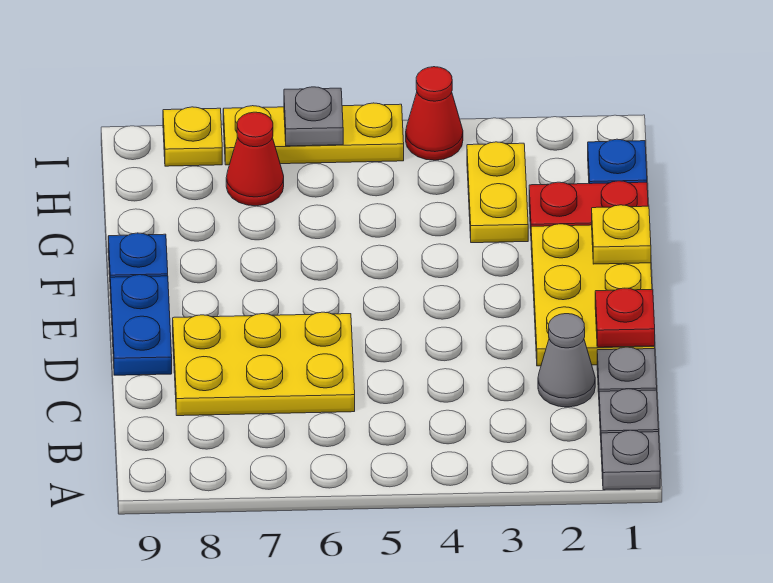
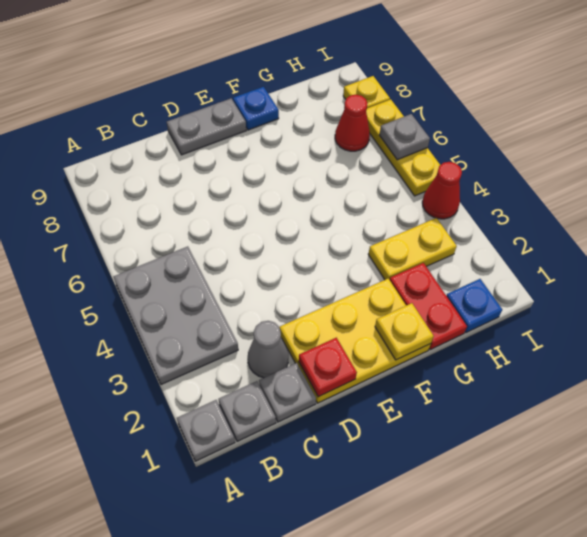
none -> grey plate A3:B5 level 1
yellow plate C6:D8 level 1 -> none
blue plate D9:E9 level 1 -> grey plate D9:E9 level 1

